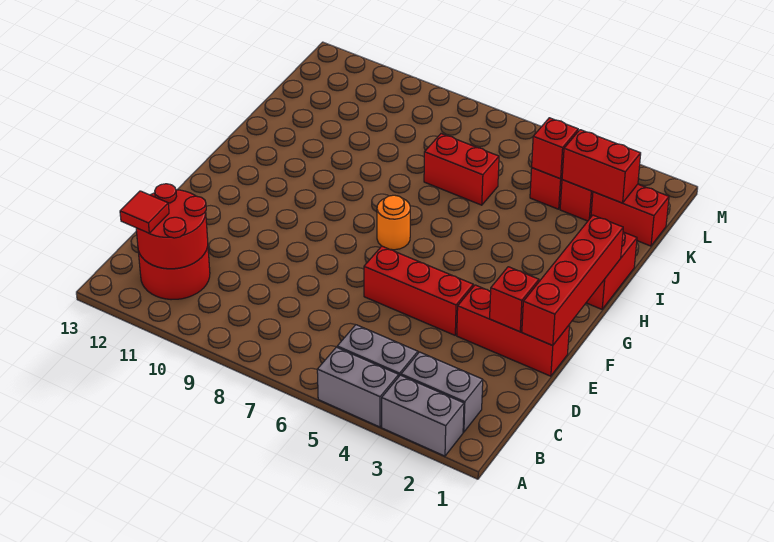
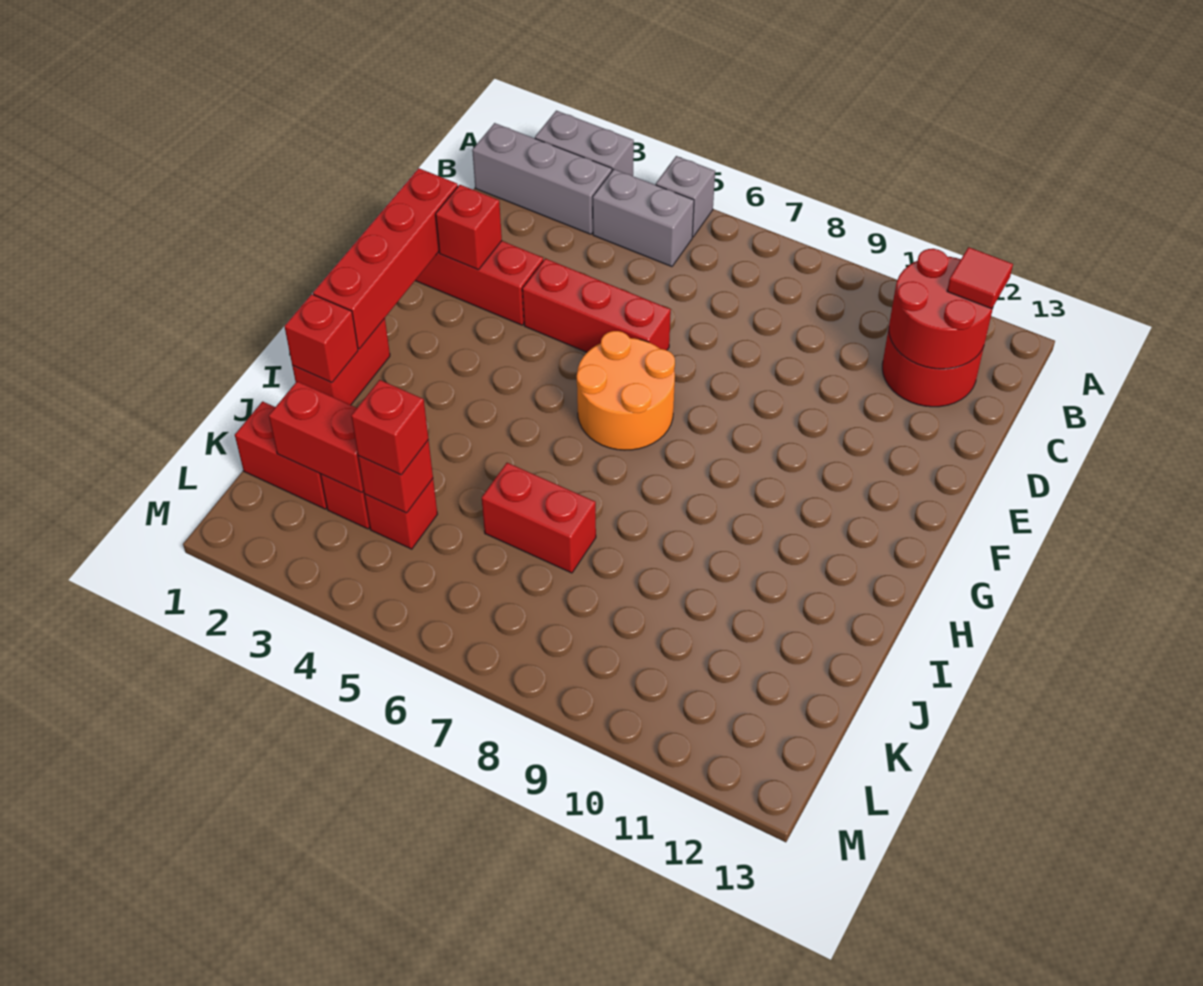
grey brick A4:A5 level 1 -> grey brick A5 level 1
grey brick B2:B3 level 1 -> grey brick B1:B3 level 1
orange round brick G7 level 1 -> orange round brick F6:G7 level 1
none -> red brick I1 level 2
none -> red brick K4 level 3

